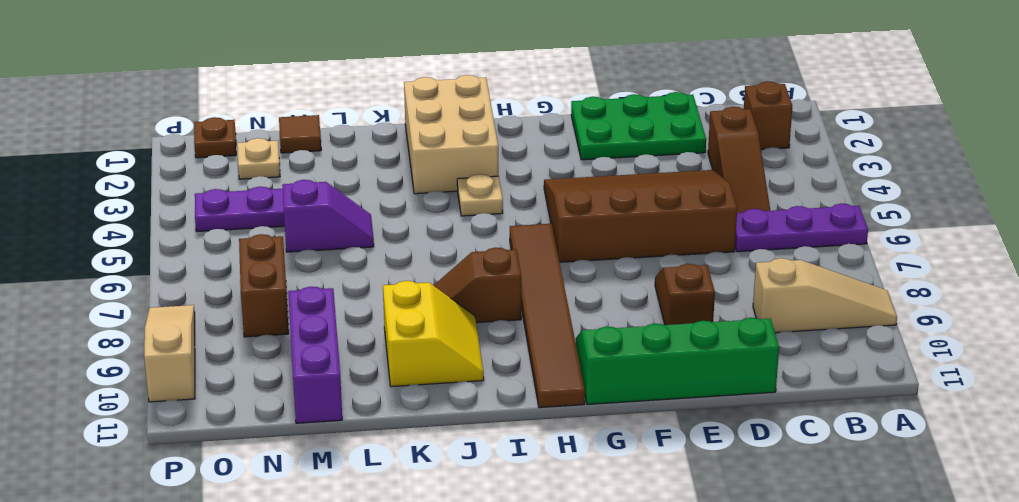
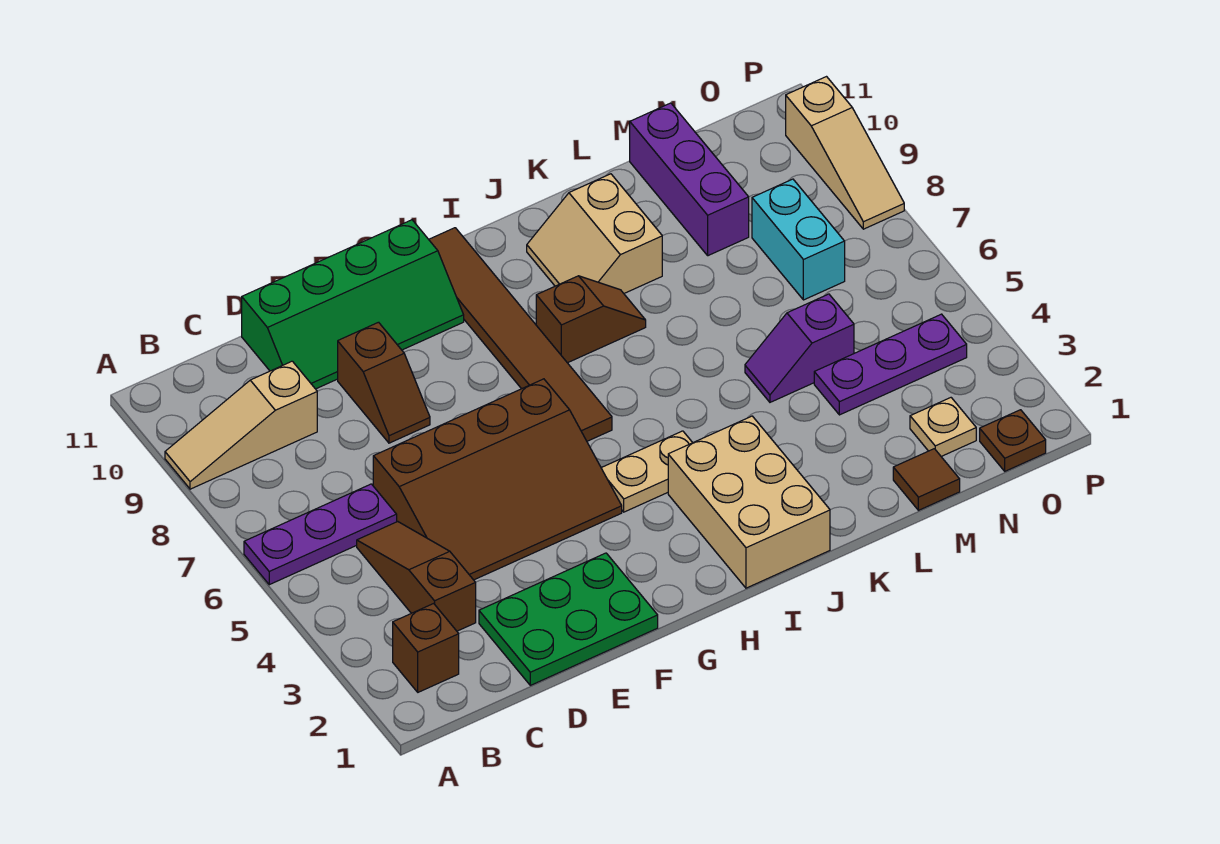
tan plate I4 level 1 -> tan plate H4:I4 level 1
yellow slope J9:K10 level 1 top K -> tan slope J9:K10 level 1 top K
brown brick N7:N8 level 1 -> cyan brick N7:N8 level 1

